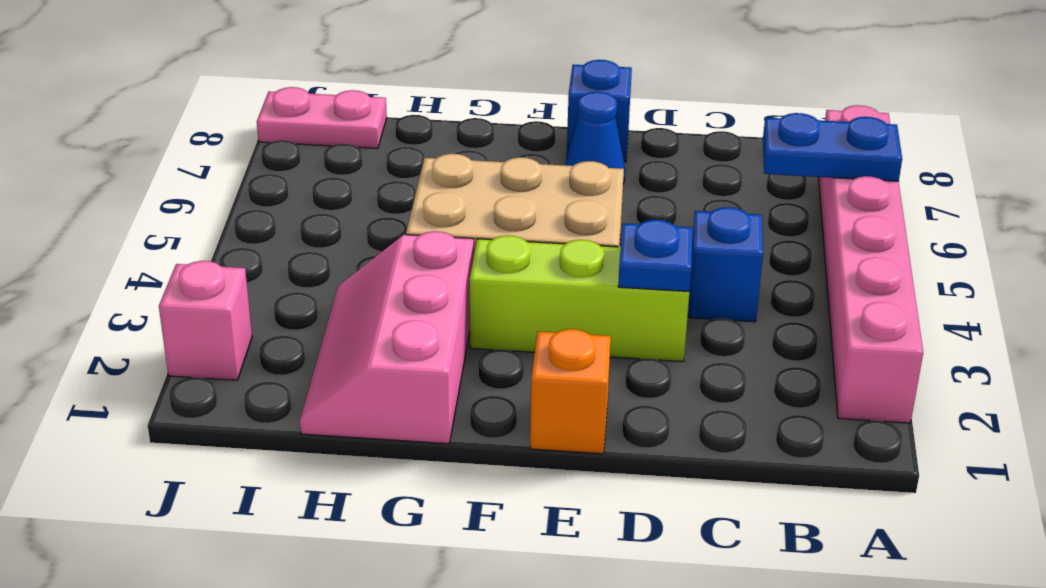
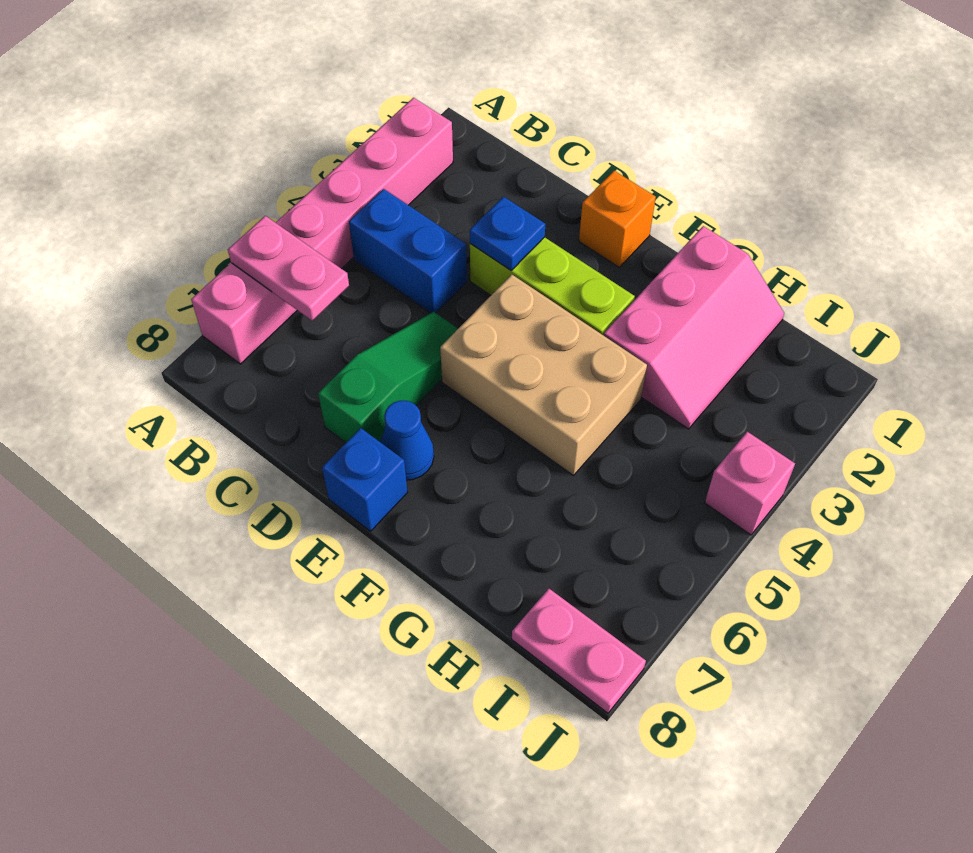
blue plate A6:B6 level 2 -> pink plate A6:B6 level 2
blue brick C4 level 1 -> blue brick B4:C4 level 1
none -> green slope D5:D7 level 1 top 7
pink brick J2 level 1 -> pink brick J4 level 1

